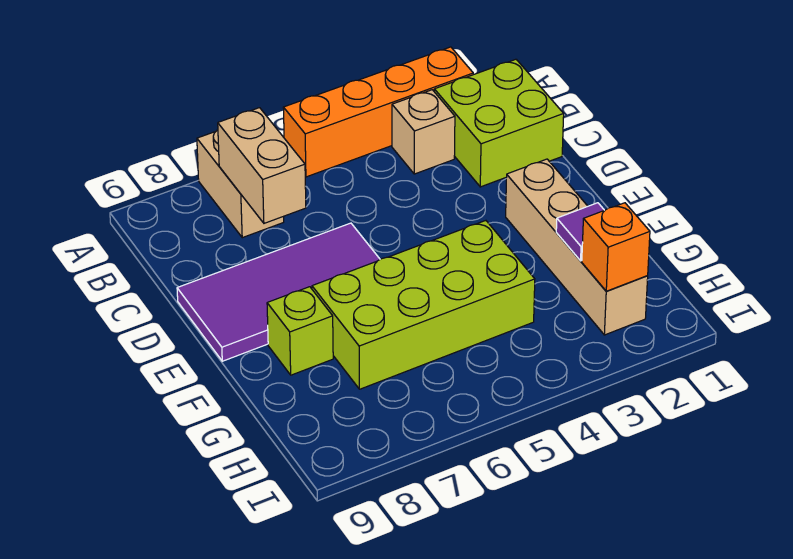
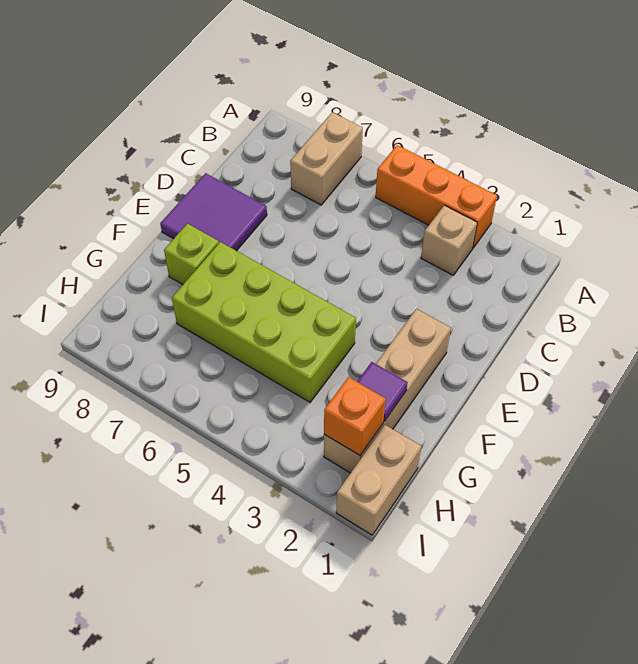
orange brick A2:A5 level 1 -> orange brick A3:A5 level 1
lime brick B1:C2 level 1 -> none
tan brick B7:C7 level 2 -> tan brick H1:I1 level 1
purple tile D6:E9 level 1 -> purple tile D8:E9 level 1

